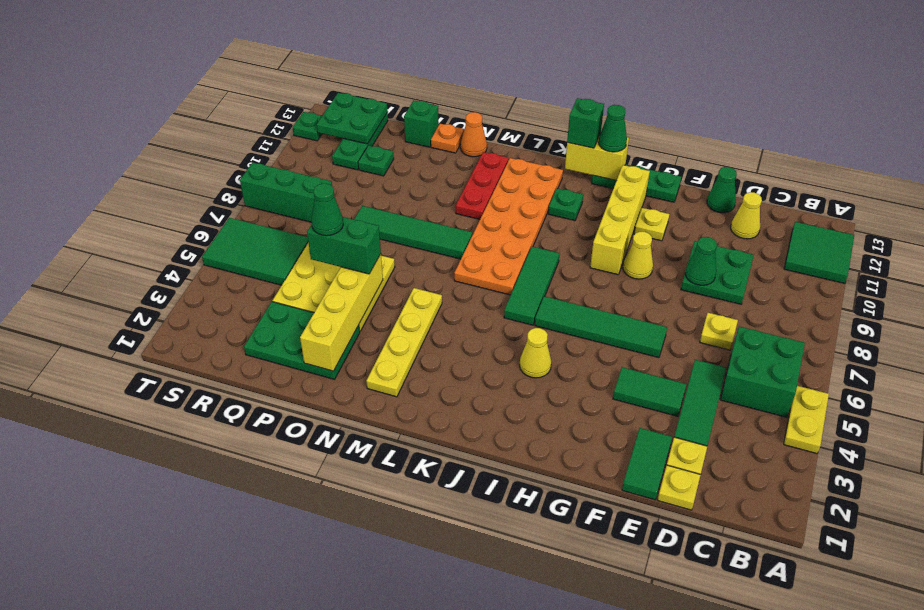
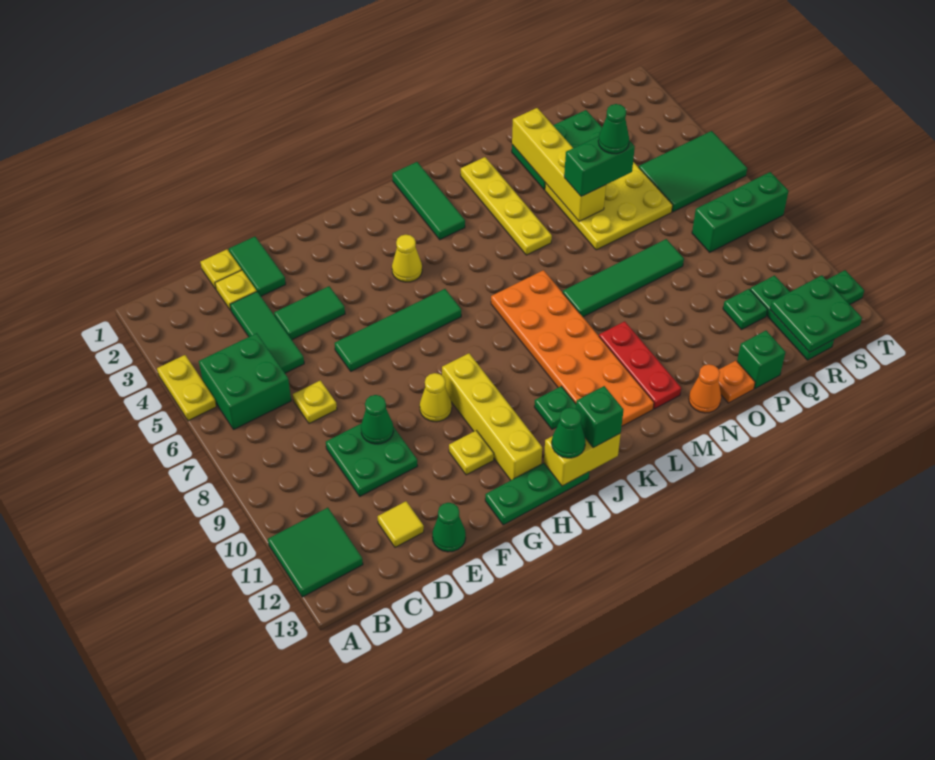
yellow cone D12 level 1 -> yellow tile D12 level 1
green tile J6:J8 level 1 -> green tile K1:K3 level 1

